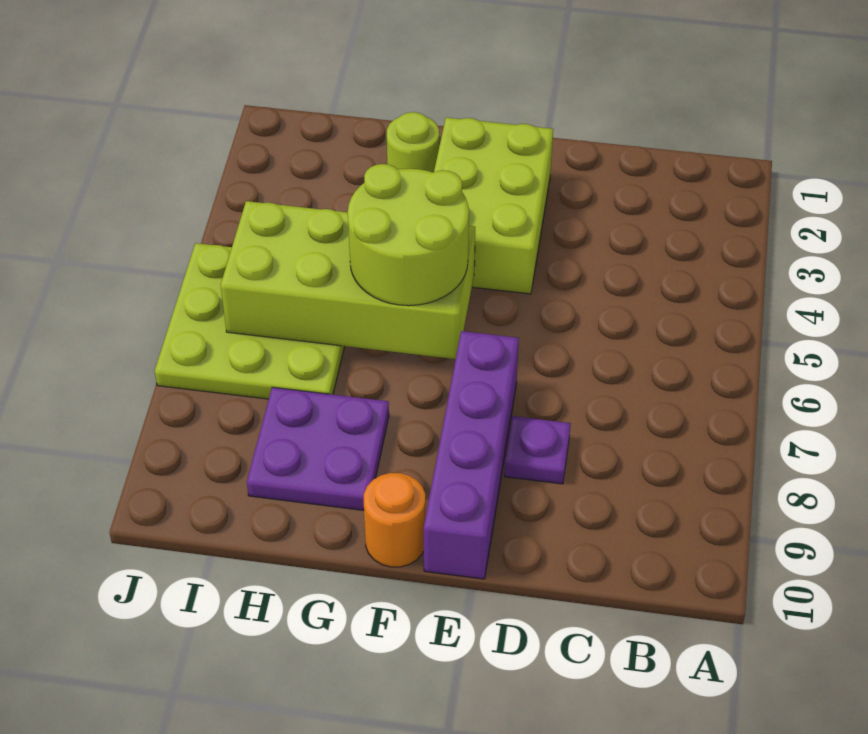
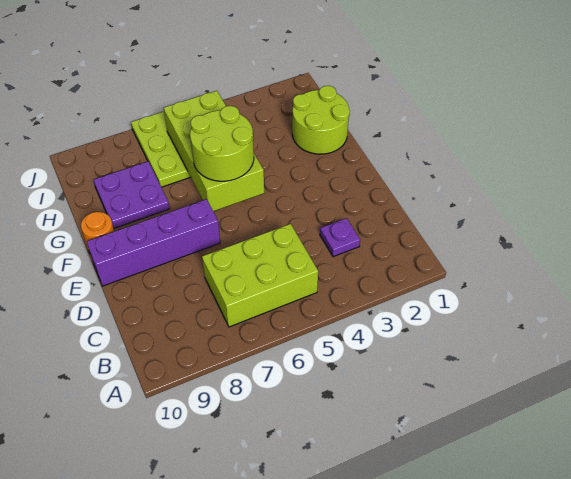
purple plate D8 level 1 -> purple plate C3 level 1
lime brick E2:F4 level 1 -> lime brick B5:C7 level 1
lime round brick G2 level 1 -> lime round brick G1:H2 level 1

